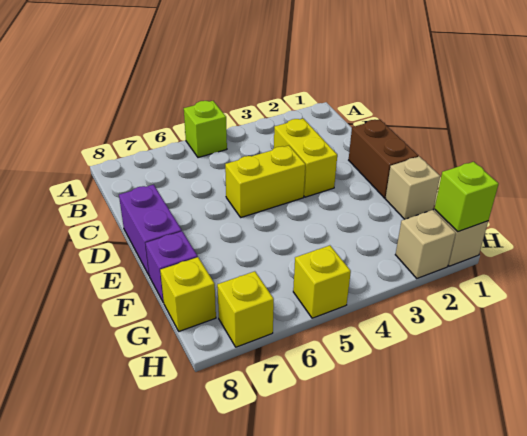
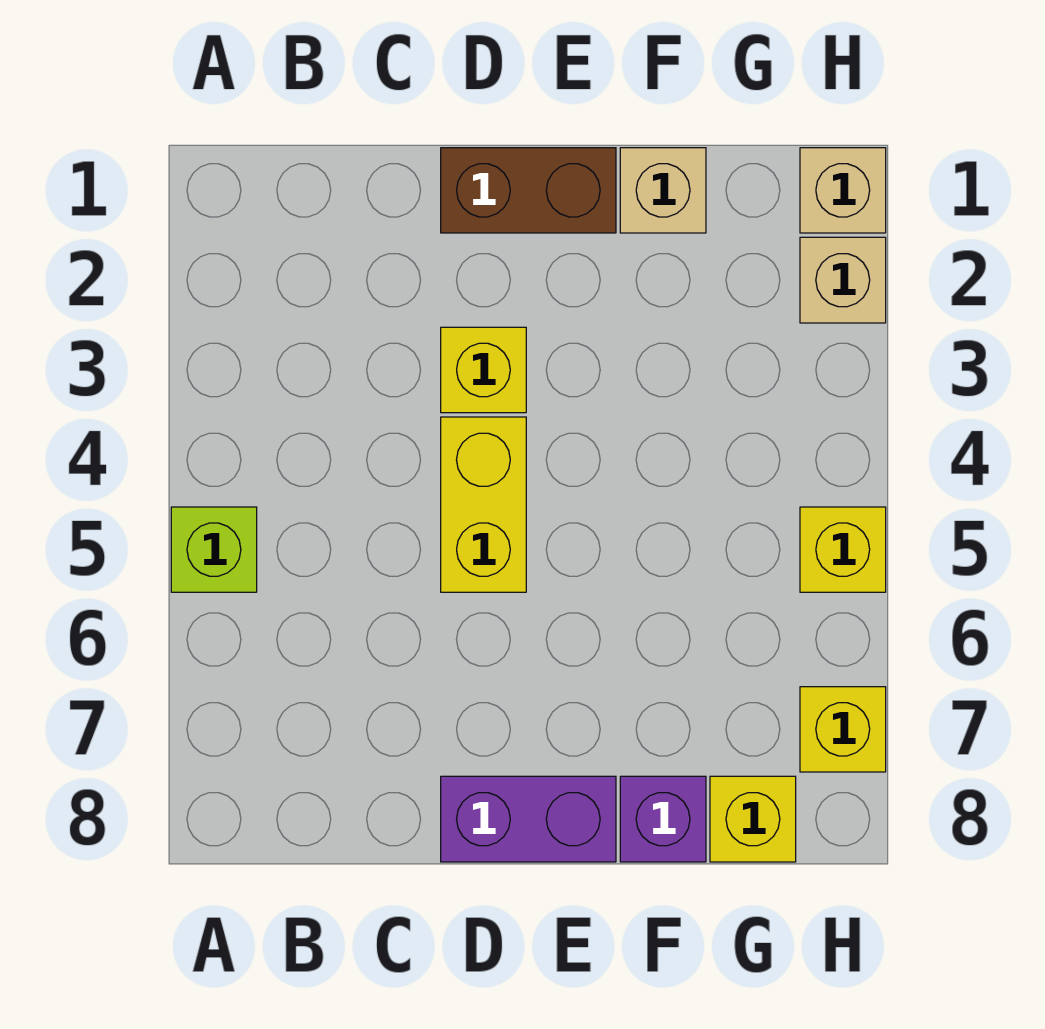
yellow brick C3:D3 level 1 -> yellow brick D3 level 1
lime brick H1 level 2 -> none

